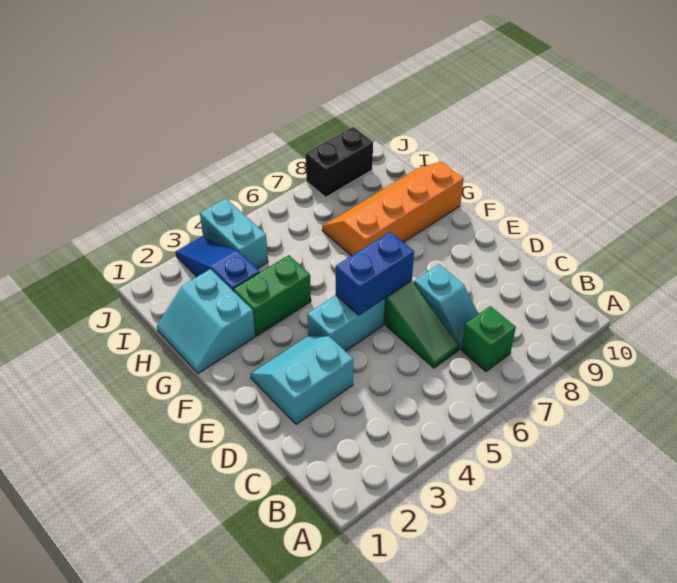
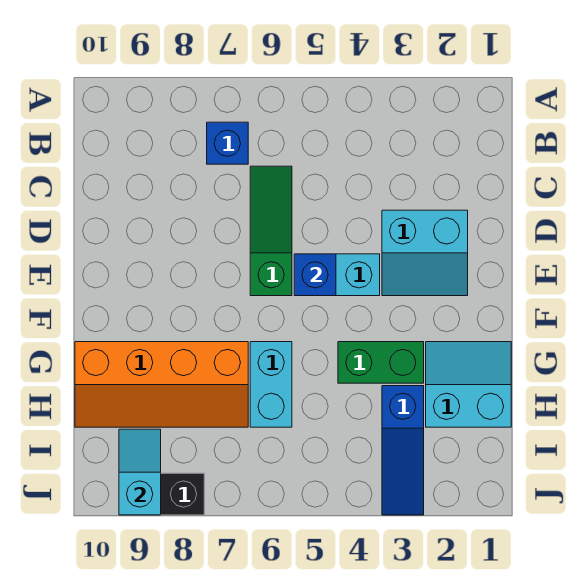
green brick B7 level 1 -> blue brick B7 level 1
cyan slope C7:D7 level 1 top D -> cyan slope I9:J9 level 2 top J
blue brick E5:E6 level 2 -> blue brick E5 level 2
cyan slope G1:H2 level 1 top 2 -> cyan slope G1:H2 level 1 top H
cyan brick I4:J4 level 1 -> cyan brick G6:H6 level 1

